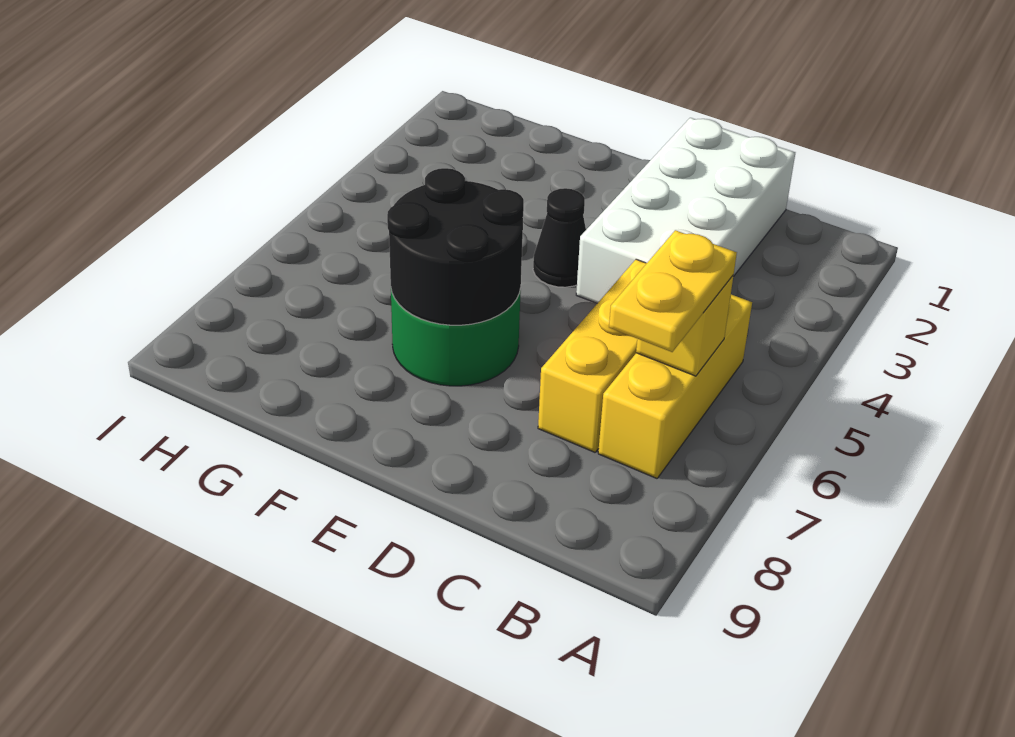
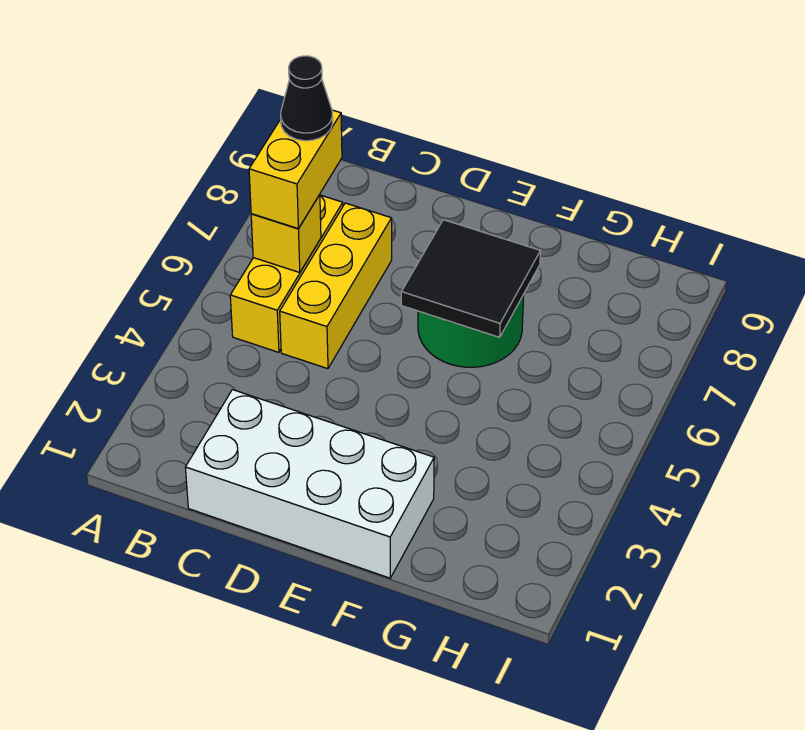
yellow plate B6:B7 level 3 -> yellow brick B6:B7 level 3
white brick C1:D4 level 1 -> white brick C1:F2 level 1
black cone E4 level 1 -> black cone B7 level 4
black round brick E6:F7 level 2 -> black tile E6:F7 level 2

